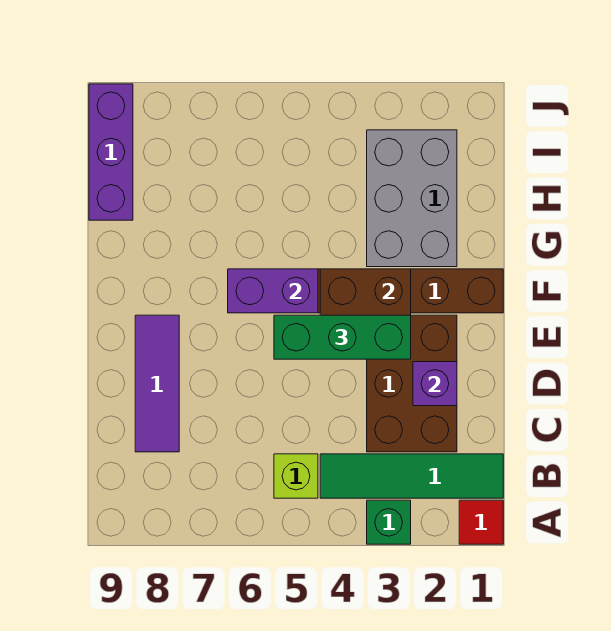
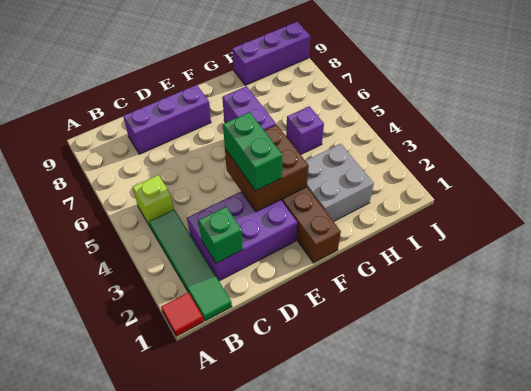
green brick A3 level 1 -> green brick C2 level 2
brown brick C2:E3 level 1 -> purple brick C2:E3 level 1
purple tile C8:E8 level 1 -> purple brick C8:E8 level 1
purple brick D2 level 2 -> purple brick H5 level 1
green brick E3:E5 level 3 -> green brick E3:E4 level 3
grey brick G2:I3 level 1 -> grey brick G2:H3 level 1

